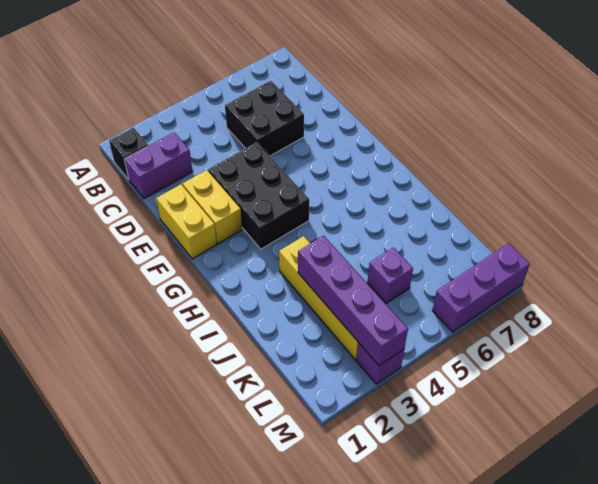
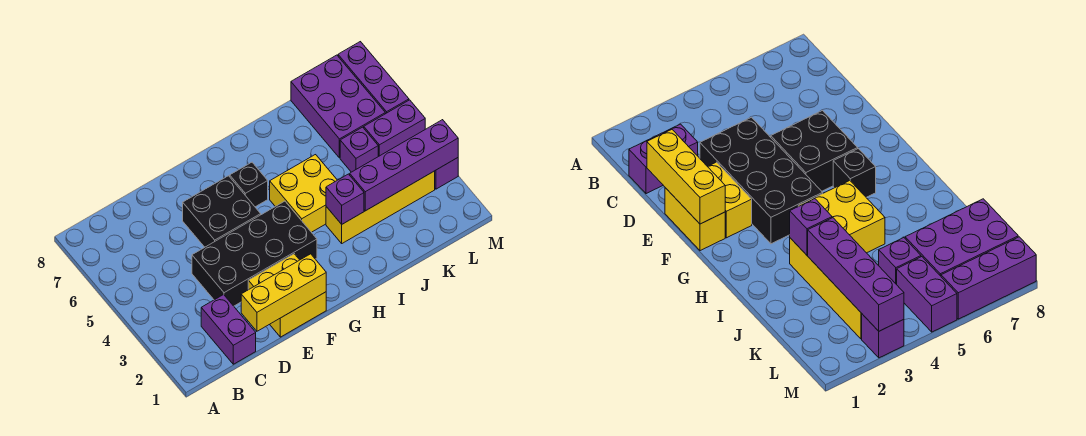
black brick B1 level 1 -> black brick G6 level 1
black brick C5:D6 level 1 -> black brick E5:F6 level 1
none -> yellow brick D1:F1 level 2
black brick E3:G4 level 1 -> black brick D3:G4 level 1
none -> yellow brick H4:I5 level 1
none -> purple brick I3 level 2
none -> purple brick K6:L8 level 1
none -> purple brick L5:M5 level 1

